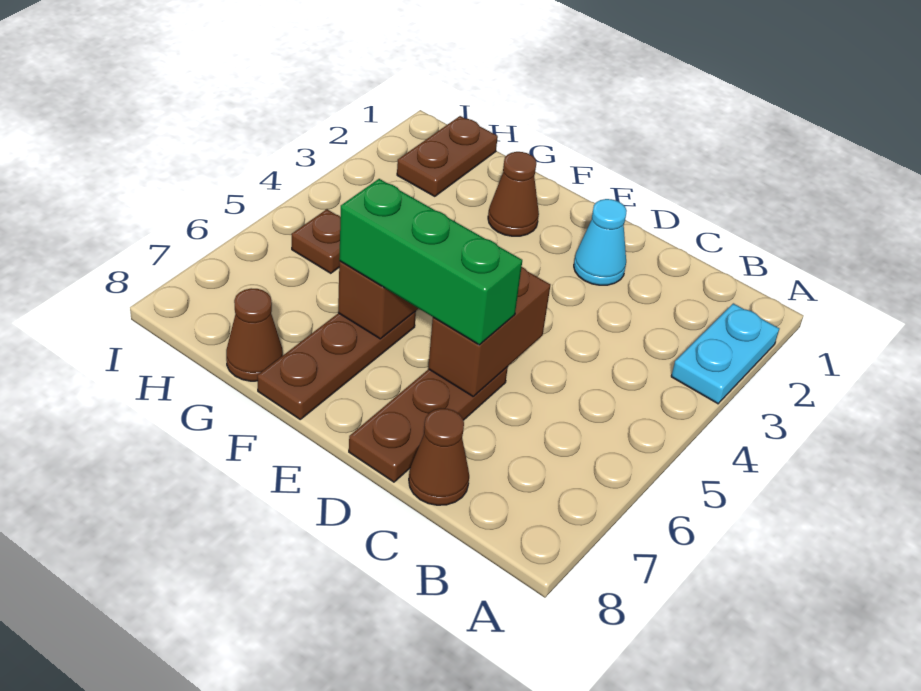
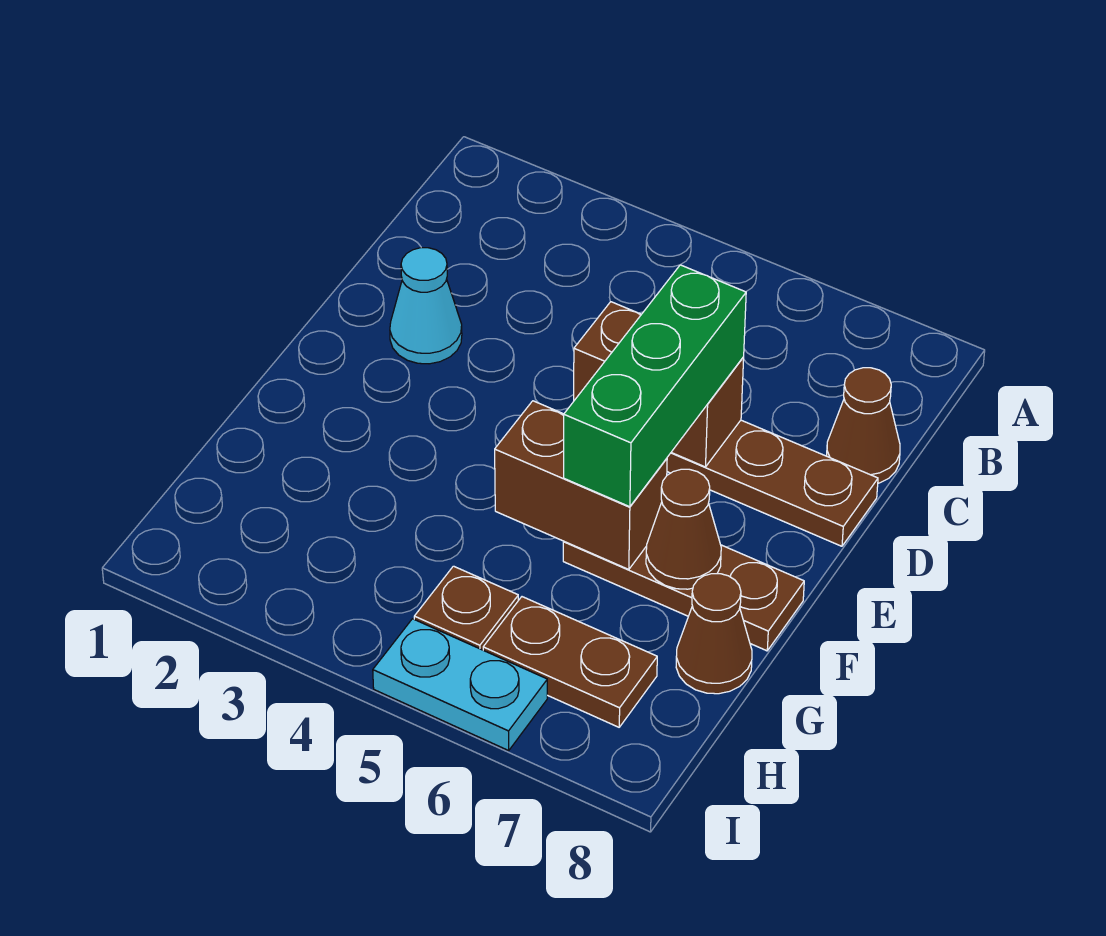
cyan plate A2:A3 level 1 -> cyan plate I5:I6 level 1
brown cone F2 level 1 -> brown cone F7 level 2
brown plate H1:H2 level 1 -> brown plate H6:H7 level 1

